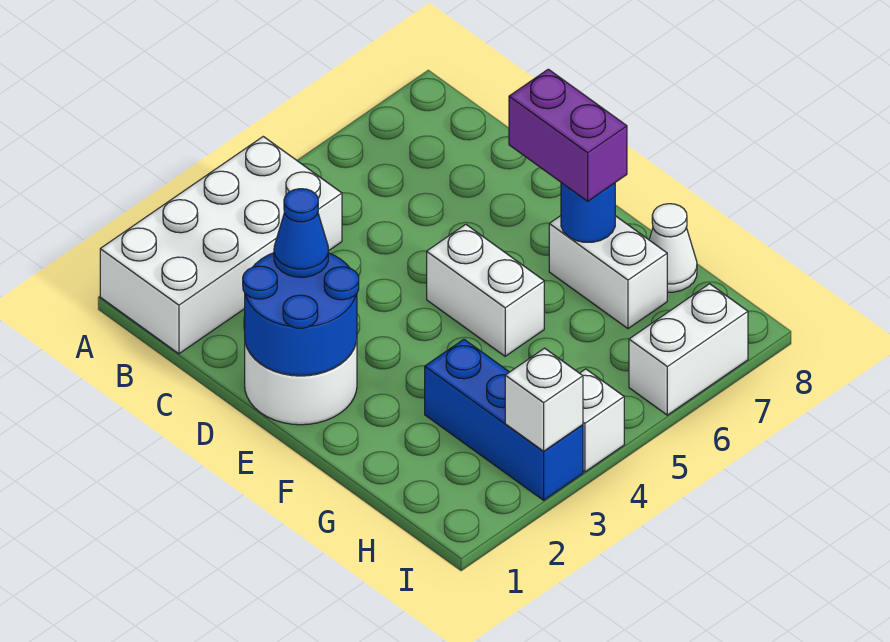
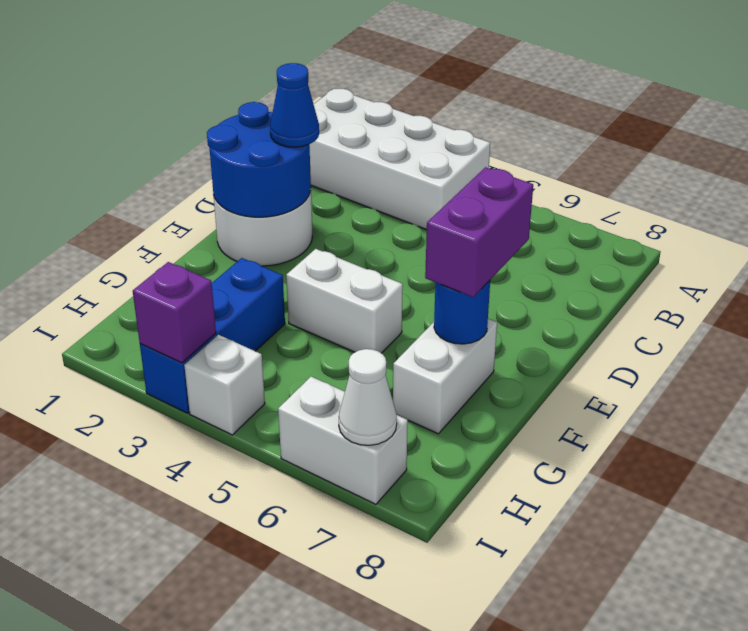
white brick E5:F5 level 1 -> white brick F4:F5 level 1
white cone G8 level 1 -> white cone I7 level 2
white brick I3 level 2 -> purple brick I3 level 2

